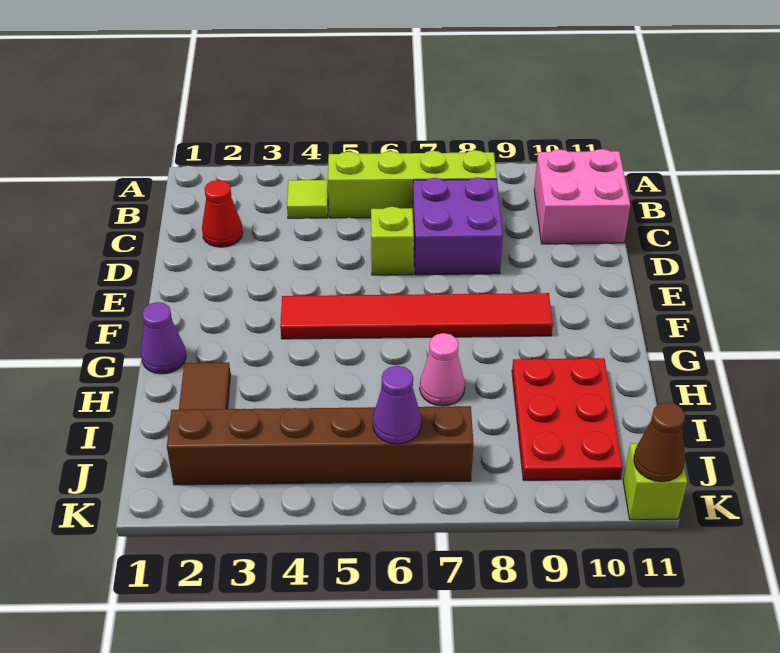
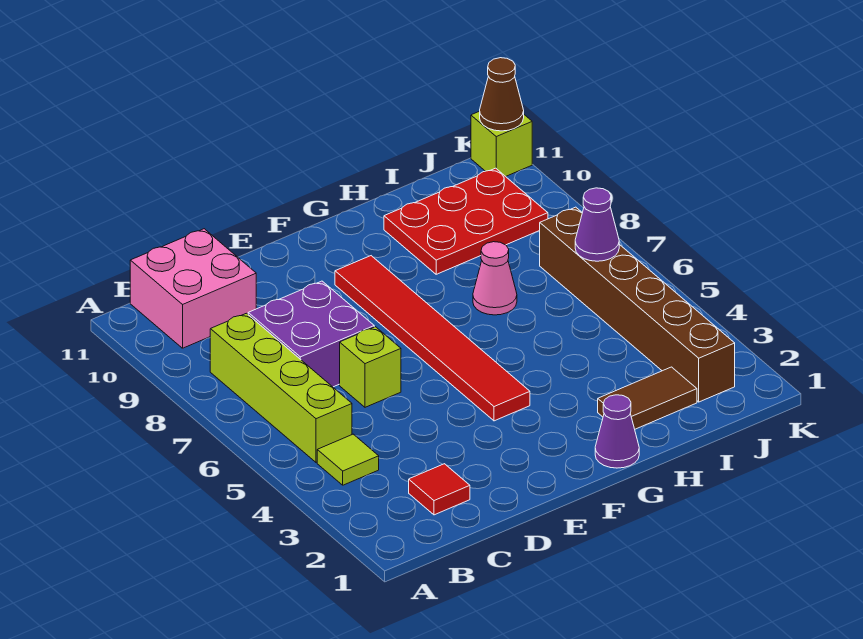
red cone C2 level 1 -> red tile C2 level 1

